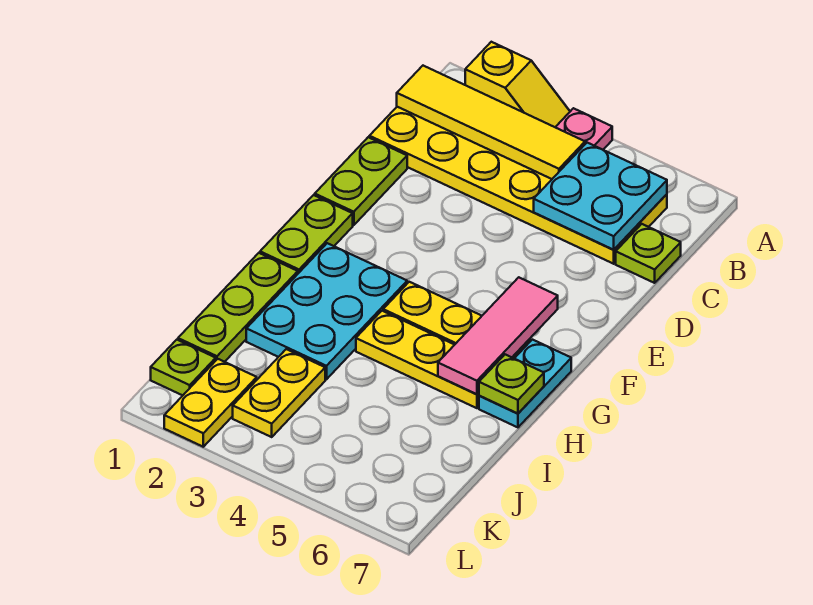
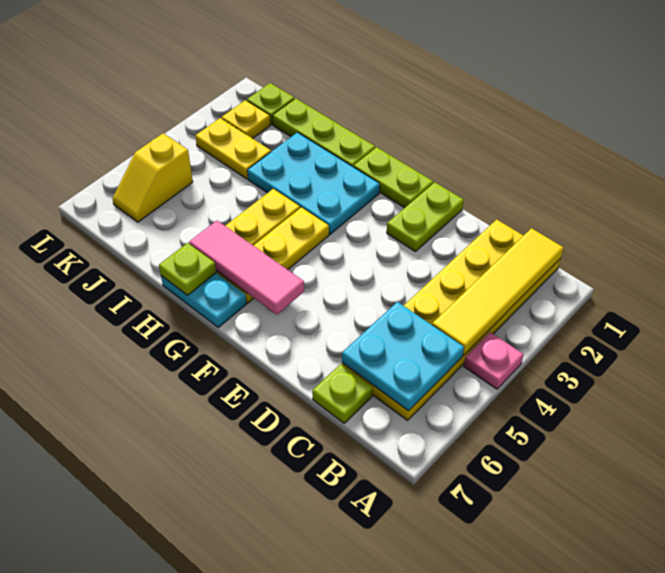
yellow slope A2:A3 level 1 top 2 -> yellow slope K5:K6 level 1 top 5
lime plate D1:E1 level 1 -> lime plate E1:E2 level 1
yellow plate K2:L2 level 1 -> yellow plate K2 level 1

